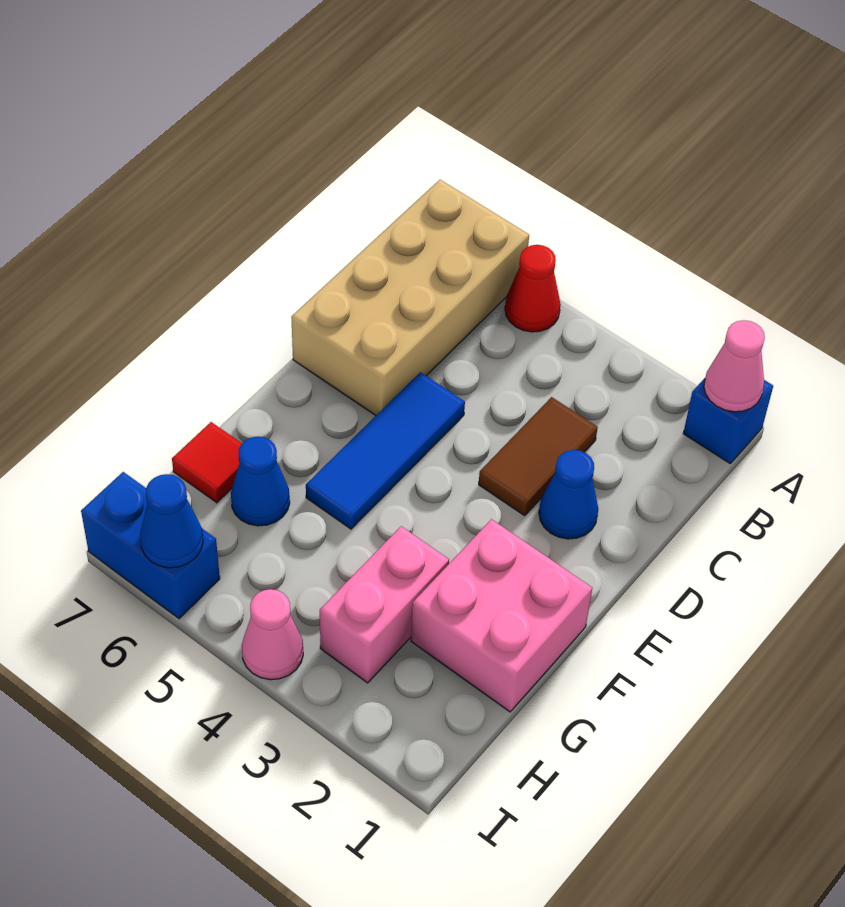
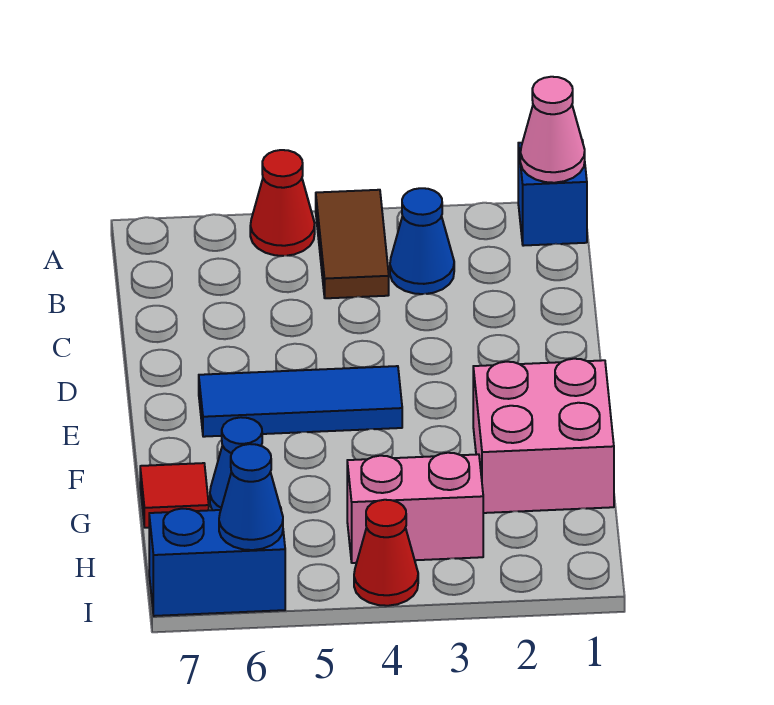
tan brick A6:D7 level 1 -> none
brown tile C3:D3 level 1 -> brown tile A4:B4 level 1
blue cone D2 level 1 -> blue cone B3 level 1
blue tile D5:F5 level 1 -> blue tile E4:E6 level 1
pink brick G3:H3 level 1 -> pink brick H3:H4 level 1
pink cone I4 level 1 -> red cone I4 level 1

